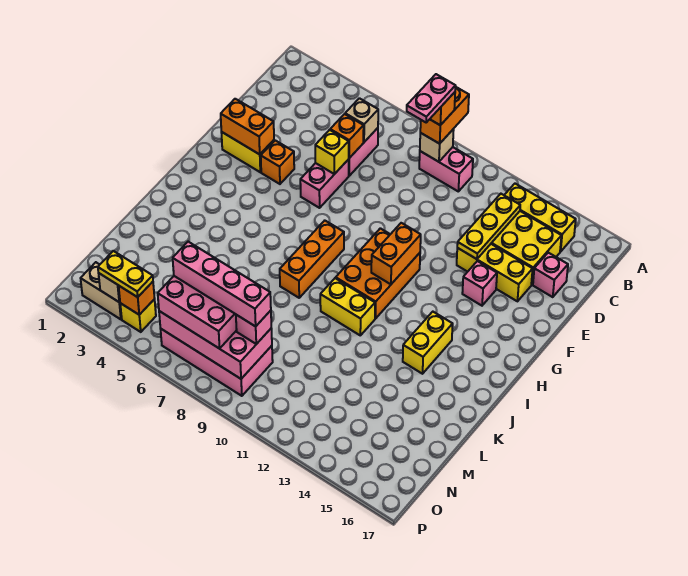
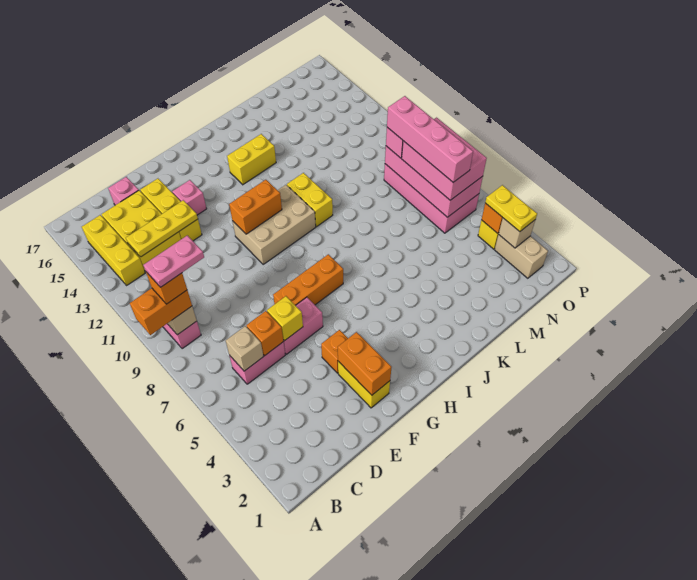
orange brick G10:I11 level 1 -> tan brick G10:I11 level 1
orange brick H8:J8 level 1 -> orange brick F7:H7 level 1

